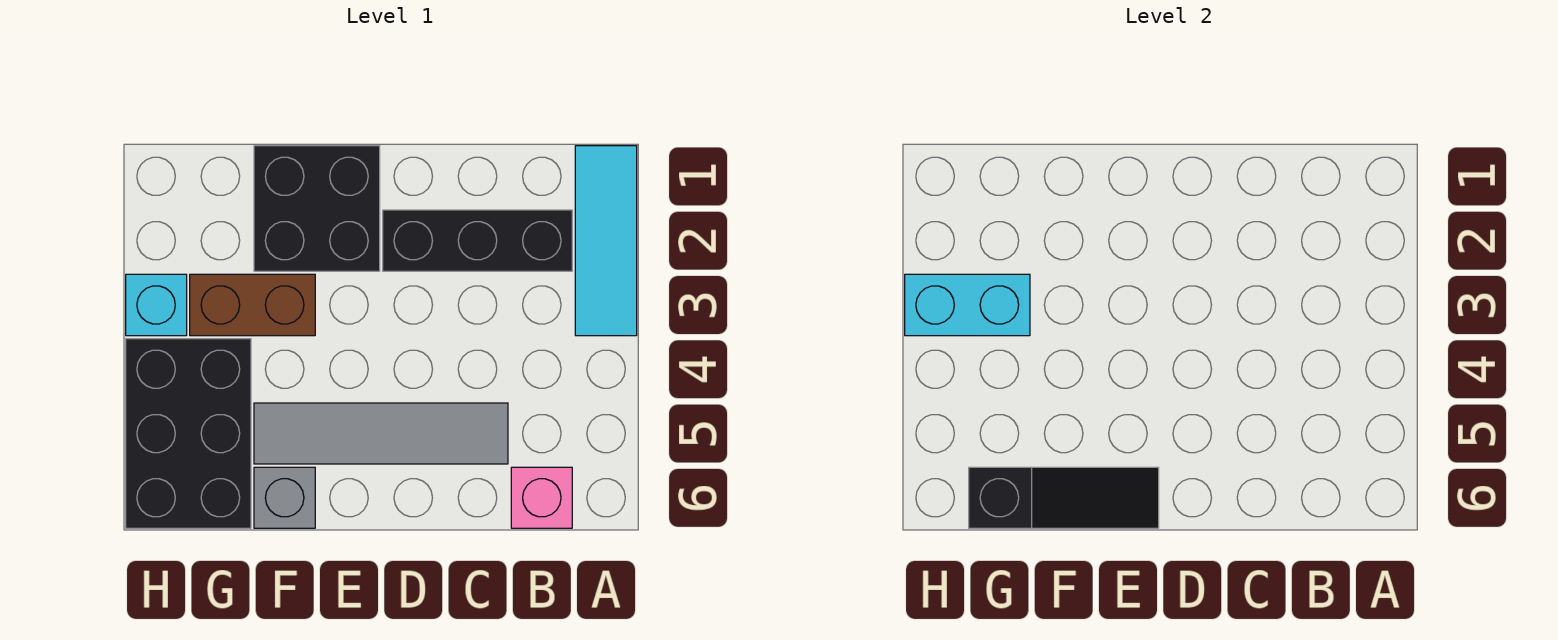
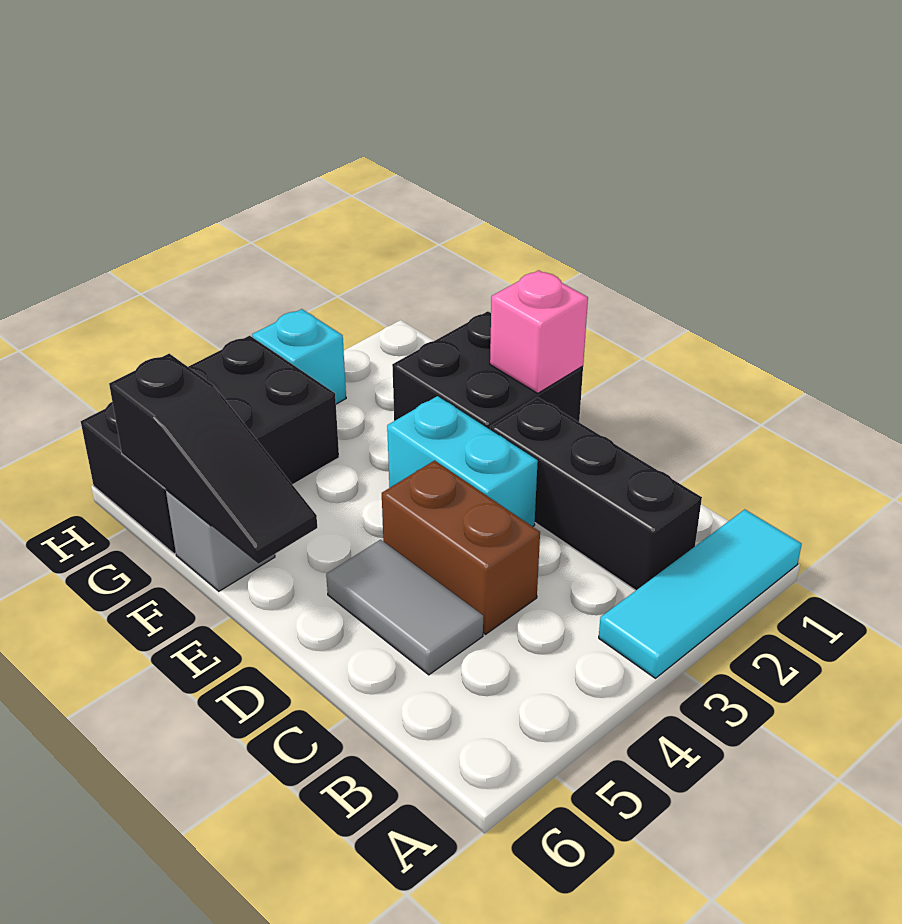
pink brick B6 level 1 -> pink brick E1 level 2
grey tile C5:F5 level 1 -> grey tile C5:D5 level 1
brown brick F3:G3 level 1 -> brown brick C4:D4 level 1
cyan brick G3:H3 level 2 -> cyan brick D3:E3 level 1

